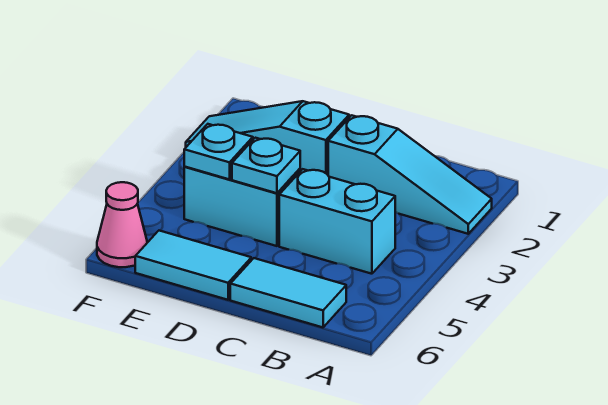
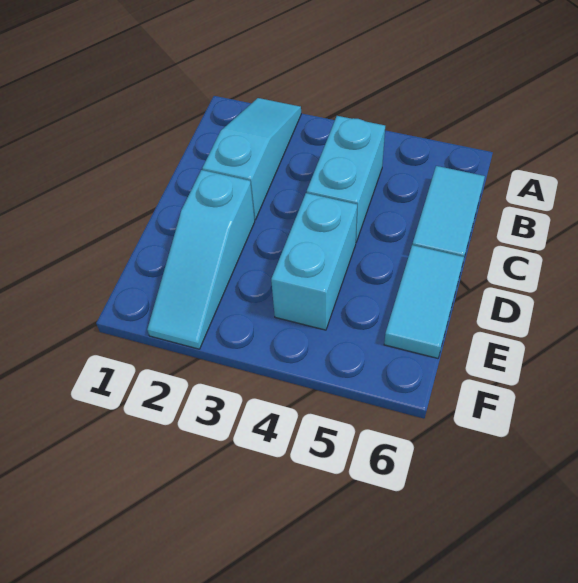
cyan plate D4 level 2 -> none
cyan plate E4 level 2 -> none
pink cone F6 level 1 -> none

